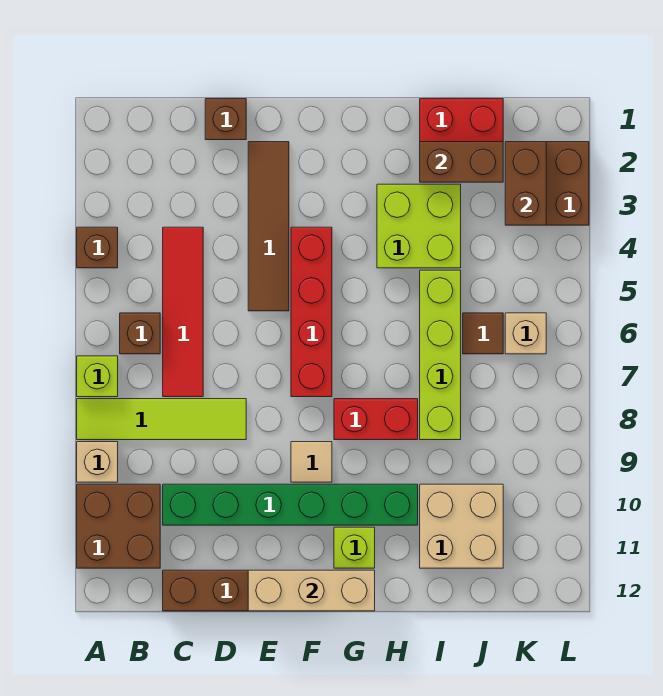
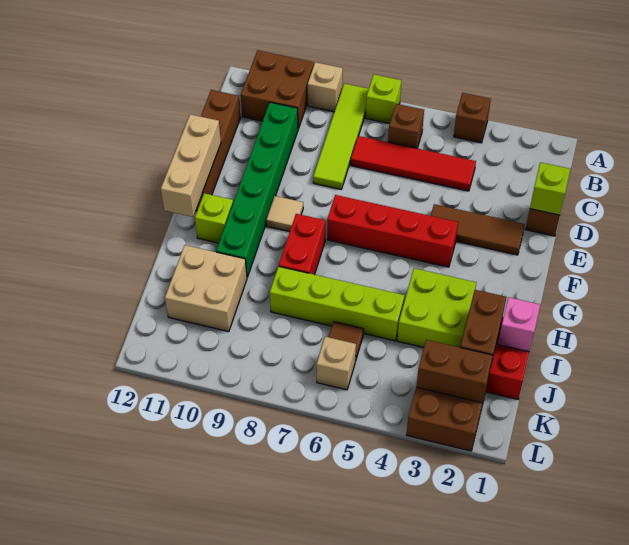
none -> lime brick D1 level 2
brown tile E2:E5 level 1 -> brown tile E2:E4 level 1
none -> pink brick I1 level 2

